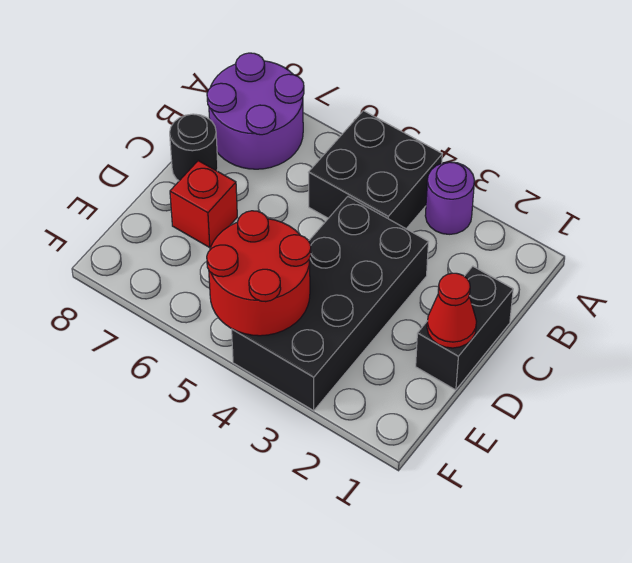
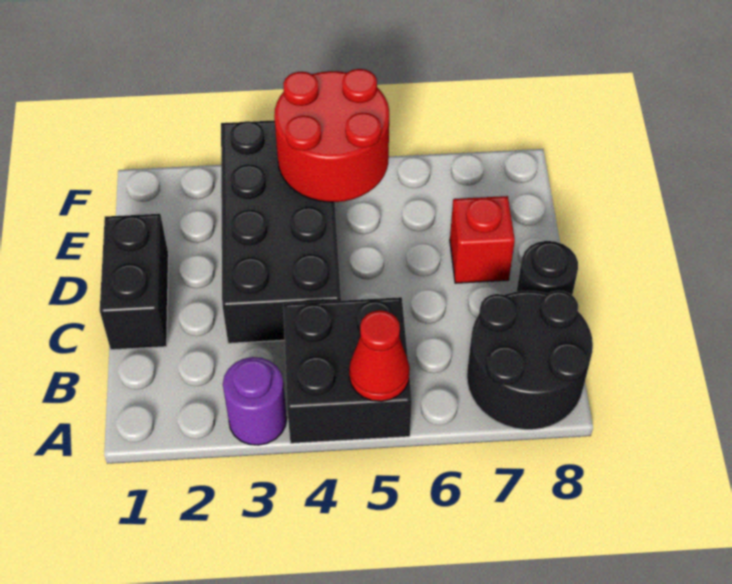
purple round brick A7:B8 level 1 -> black round brick A7:B8 level 1
red cone D1 level 2 -> red cone A5 level 2

